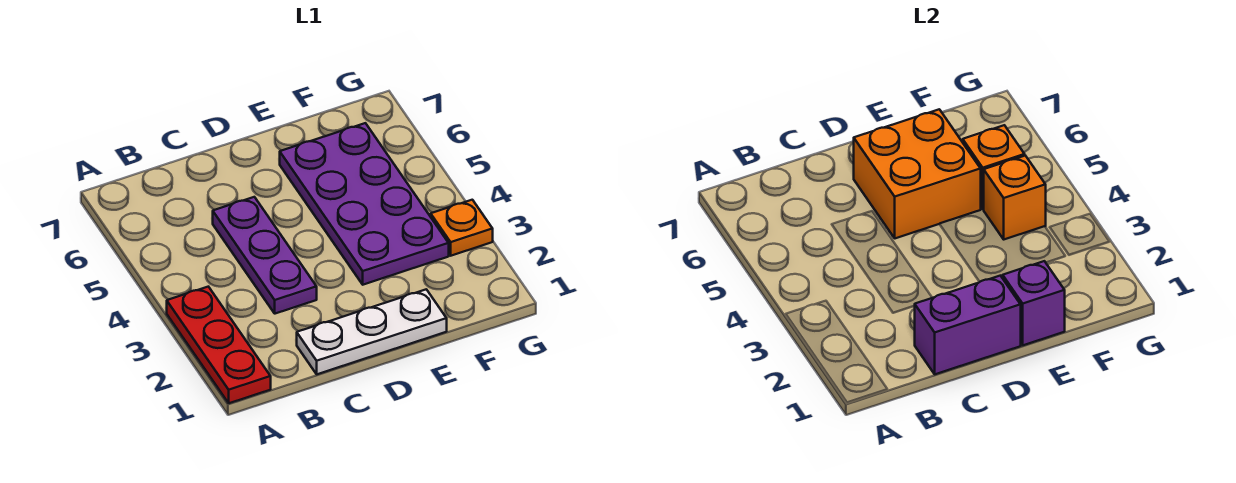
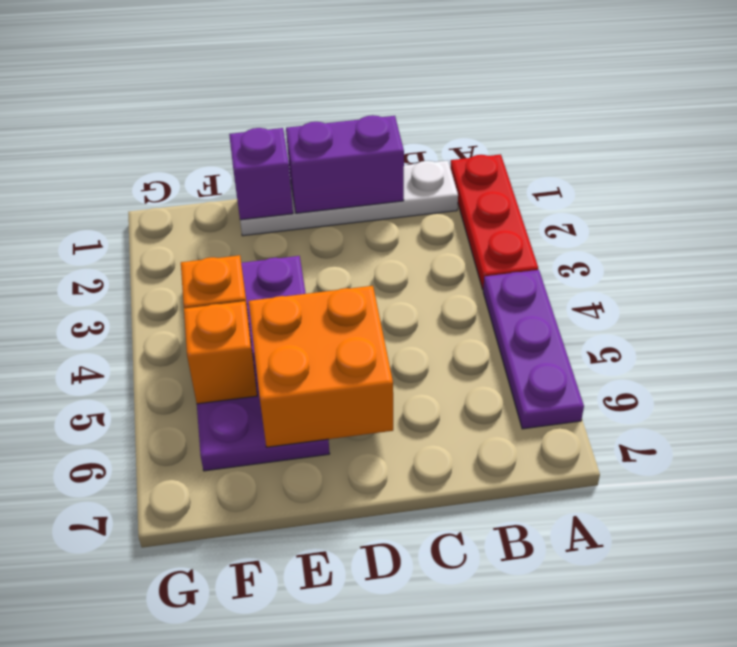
white plate C1:E1 level 1 -> white plate B1:E1 level 1
purple plate C3:C5 level 1 -> purple plate A4:A6 level 1
orange plate G3 level 1 -> none

